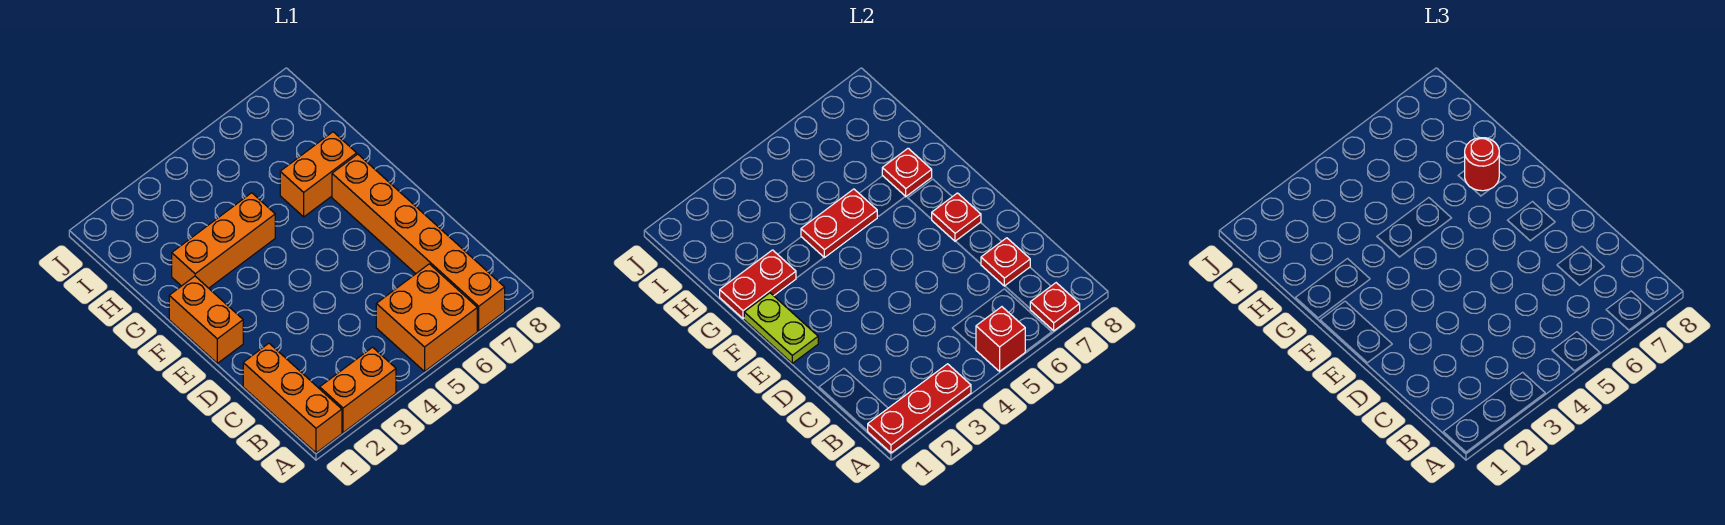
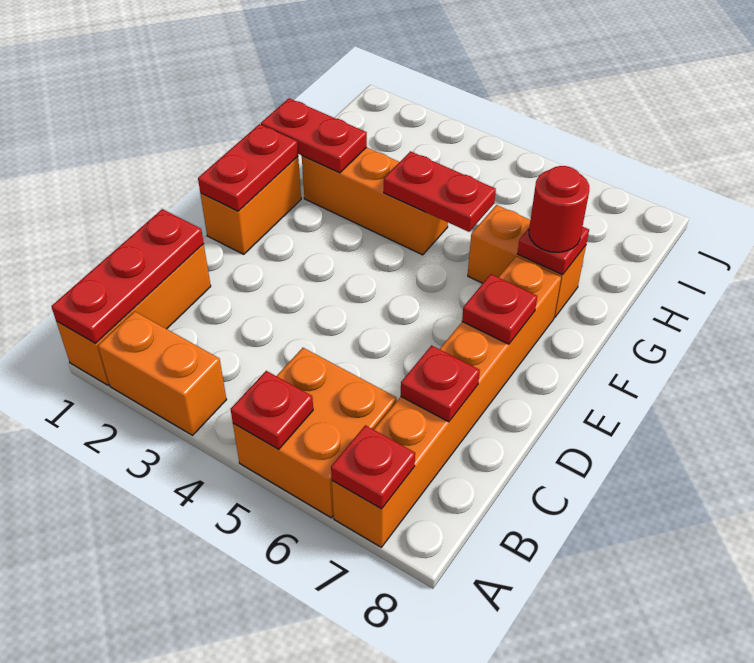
red plate A1:A3 level 2 -> red plate A1:C1 level 2
red brick A5 level 2 -> red plate A5 level 2
lime plate E1:F1 level 2 -> red plate E1:F1 level 2

